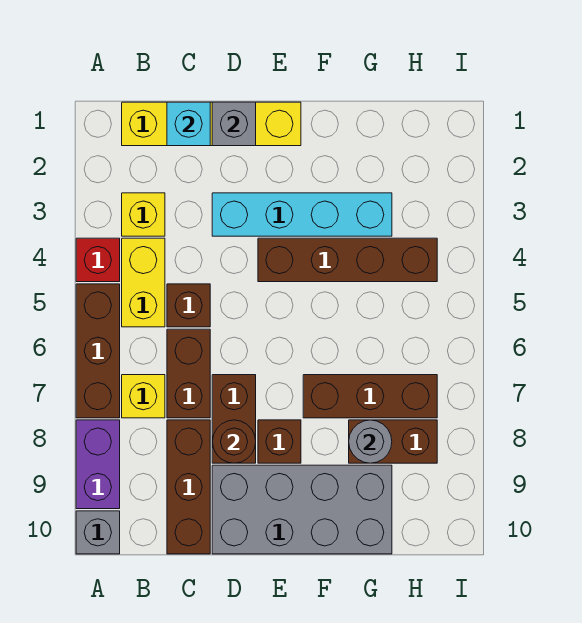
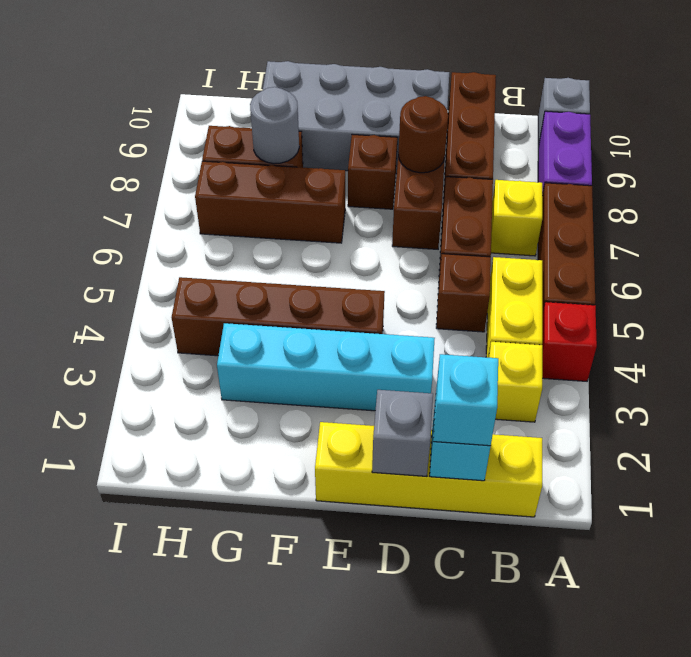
none -> cyan brick C1 level 3

